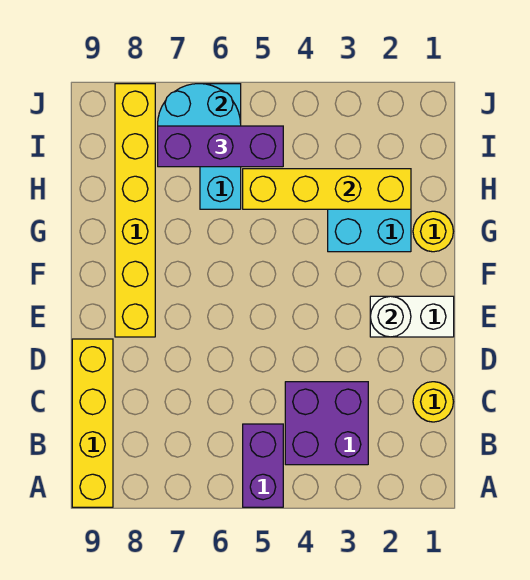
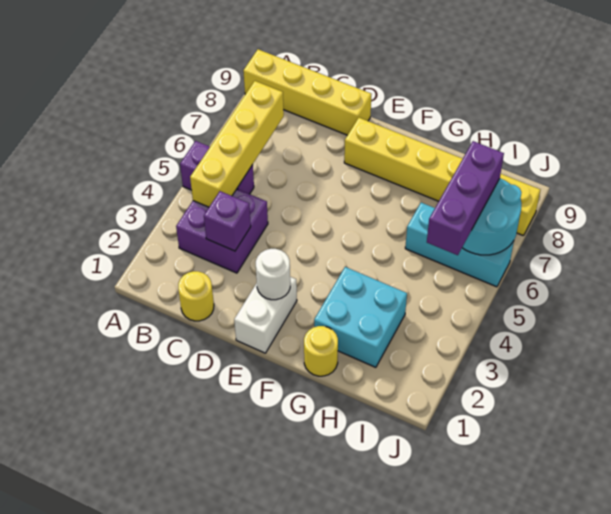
none -> purple brick C3 level 2
yellow brick H2:H5 level 2 -> yellow brick B4:B7 level 2

